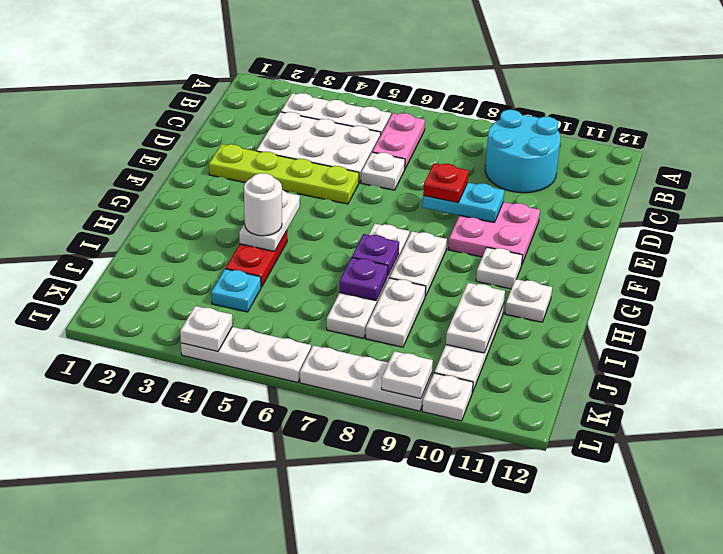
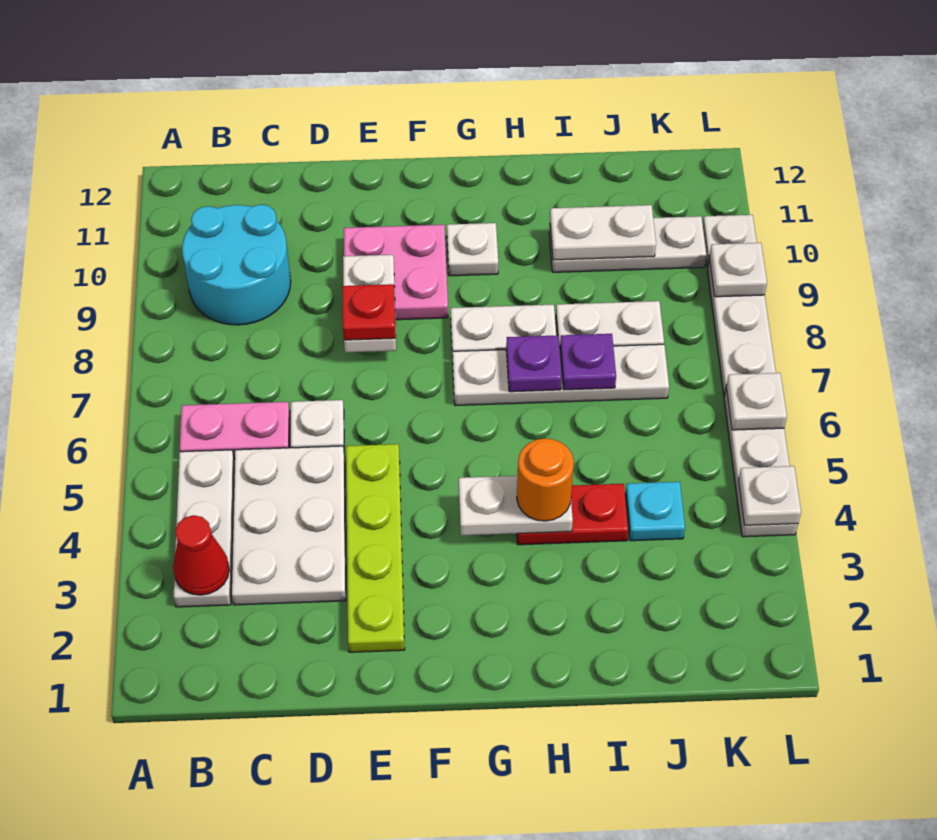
none -> red cone B3 level 2
cyan plate E8:E9 level 2 -> white plate E8:E9 level 2
white round brick H4 level 3 -> orange round brick H4 level 3
white plate H11 level 1 -> white plate L6 level 2

